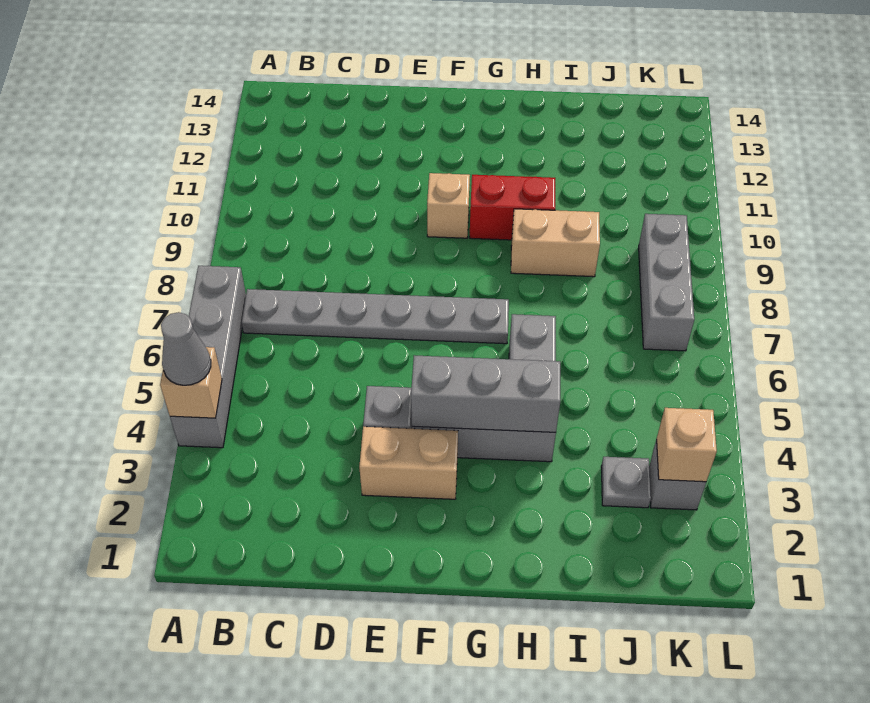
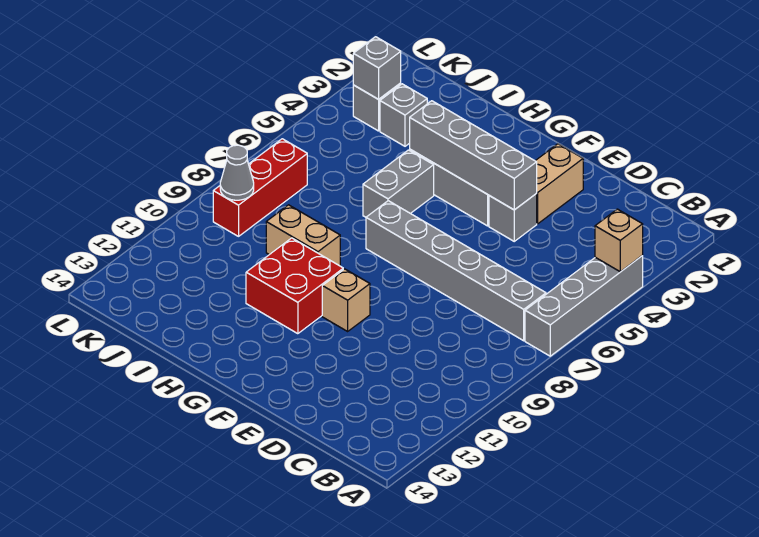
grey cone A4 level 3 -> grey cone K9 level 2
grey plate B7:G7 level 1 -> grey brick B7:G7 level 1
tan brick E3:F3 level 1 -> tan brick E2:E3 level 1
grey brick F4:H4 level 2 -> grey brick E4:H4 level 2
red brick G10:H10 level 1 -> red brick G10:H11 level 1
grey plate J3 level 1 -> grey brick J3 level 1
tan brick K3 level 2 -> grey brick K3 level 2
grey brick K7:K9 level 1 -> red brick K7:K9 level 1

